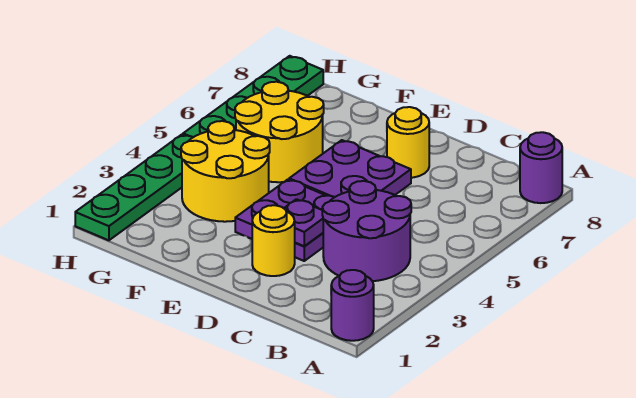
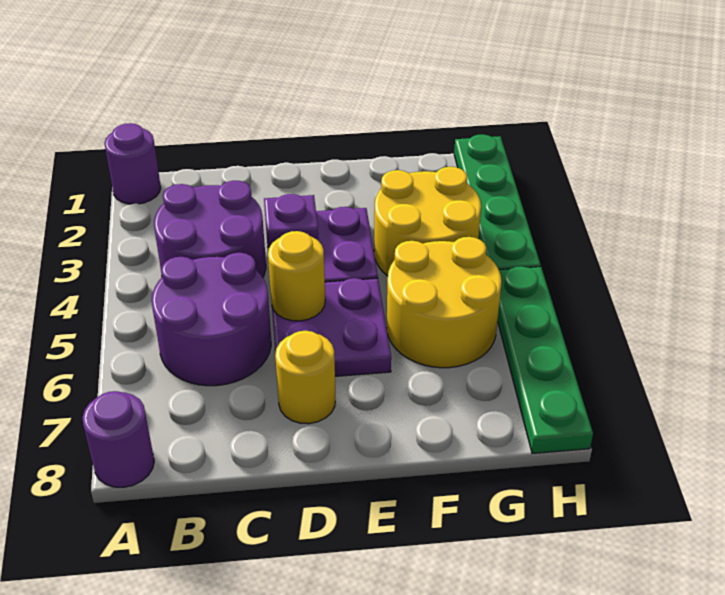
none -> purple round brick B5:C6 level 1
yellow round brick D2 level 1 -> yellow round brick D5 level 2

